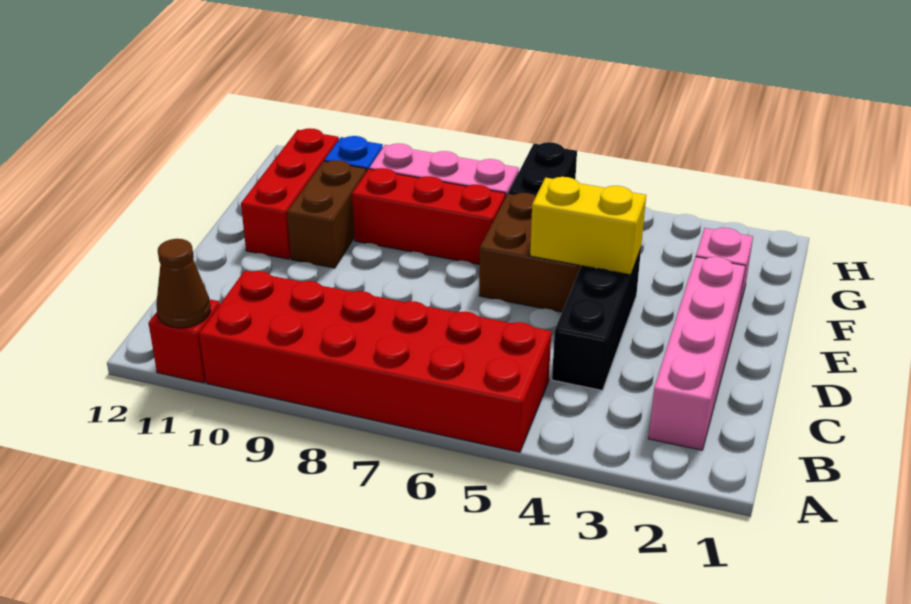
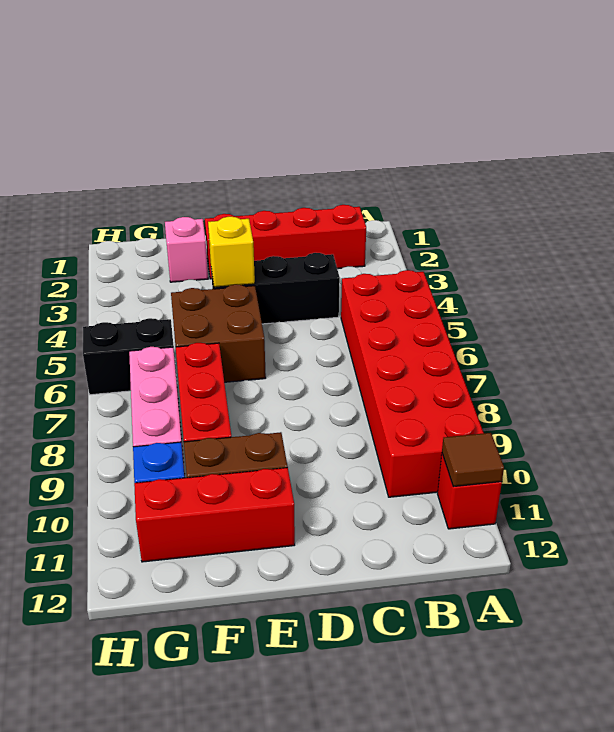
brown cone A11 level 2 -> brown tile A11 level 2
pink brick B2:E2 level 1 -> red brick B2:E2 level 1
yellow brick E4:E5 level 2 -> yellow brick E4 level 2

